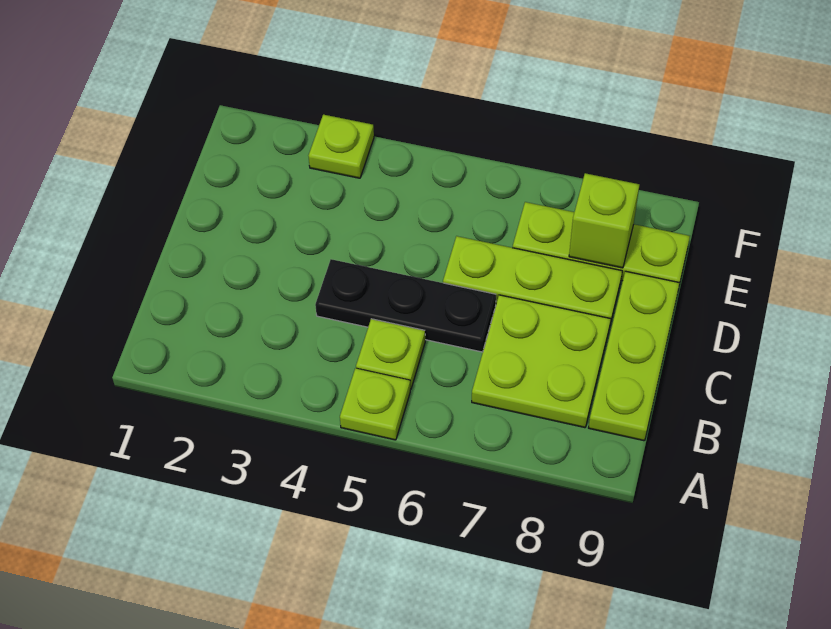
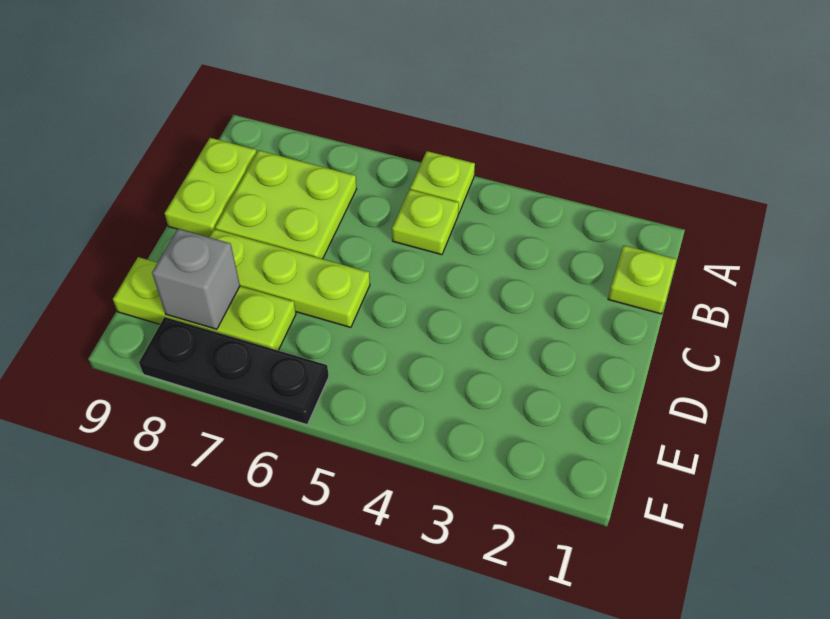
lime plate B9:D9 level 1 -> lime plate B9:C9 level 1
black plate C4:C6 level 1 -> black plate F6:F8 level 1
lime brick E8 level 2 -> grey brick E8 level 2
lime plate F3 level 1 -> lime plate B1 level 1

